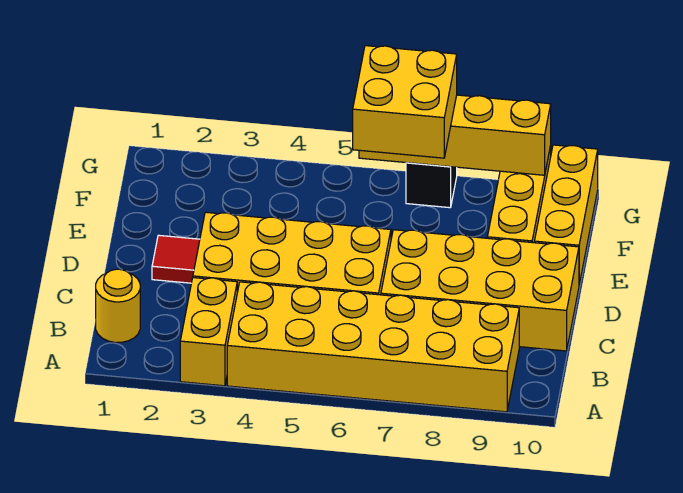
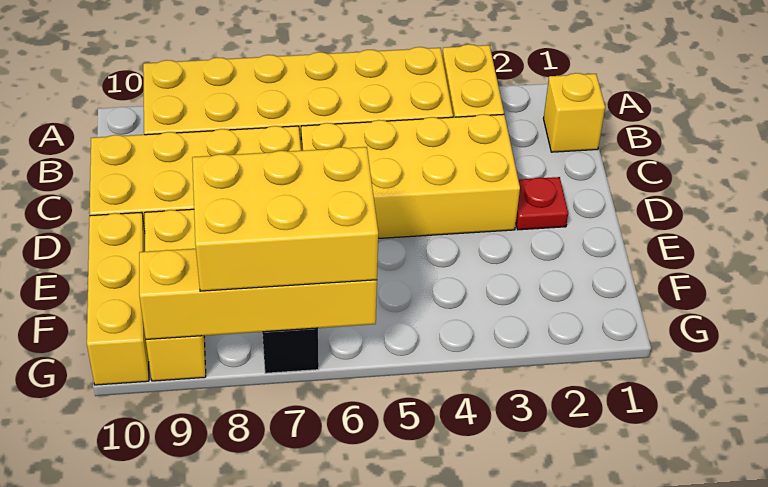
yellow round brick B1 level 1 -> yellow brick B1 level 1
red tile D2 level 1 -> red plate D2 level 1
yellow brick F6:G7 level 3 -> yellow brick F6:G8 level 3

